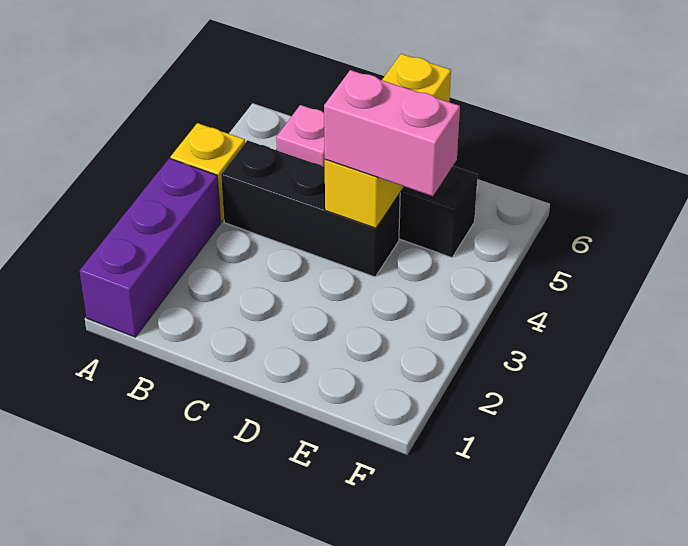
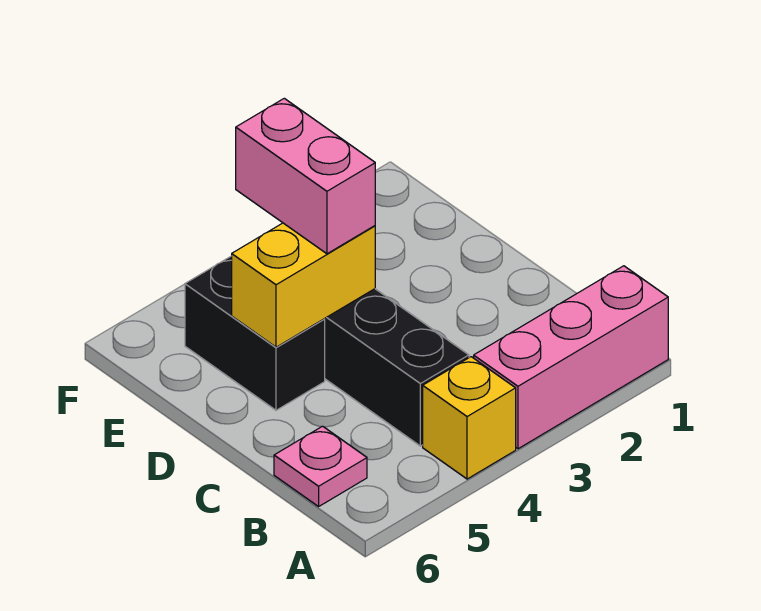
purple brick A1:A3 level 1 -> pink brick A1:A3 level 1
yellow brick D4:D6 level 2 -> yellow brick D4:D5 level 2

